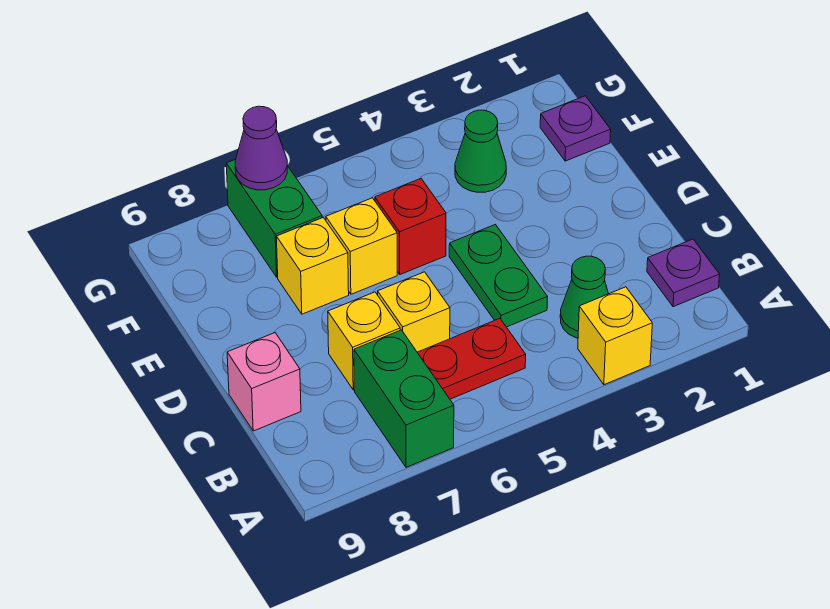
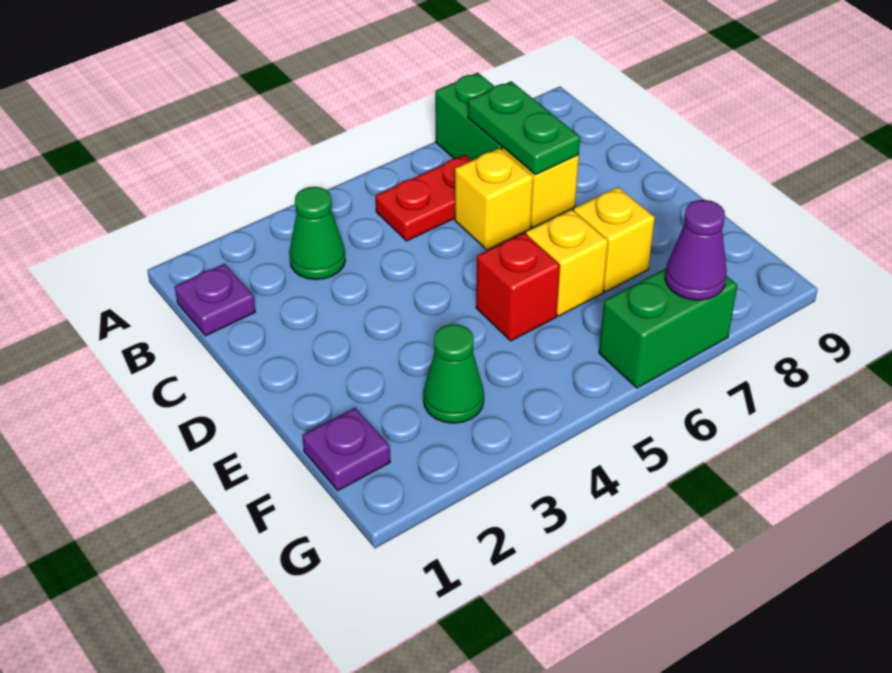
yellow brick A3 level 1 -> none
green plate C4:D4 level 1 -> green plate B7:C7 level 2
pink brick C9 level 1 -> none
green brick F7:G7 level 1 -> green brick G6:G7 level 1

